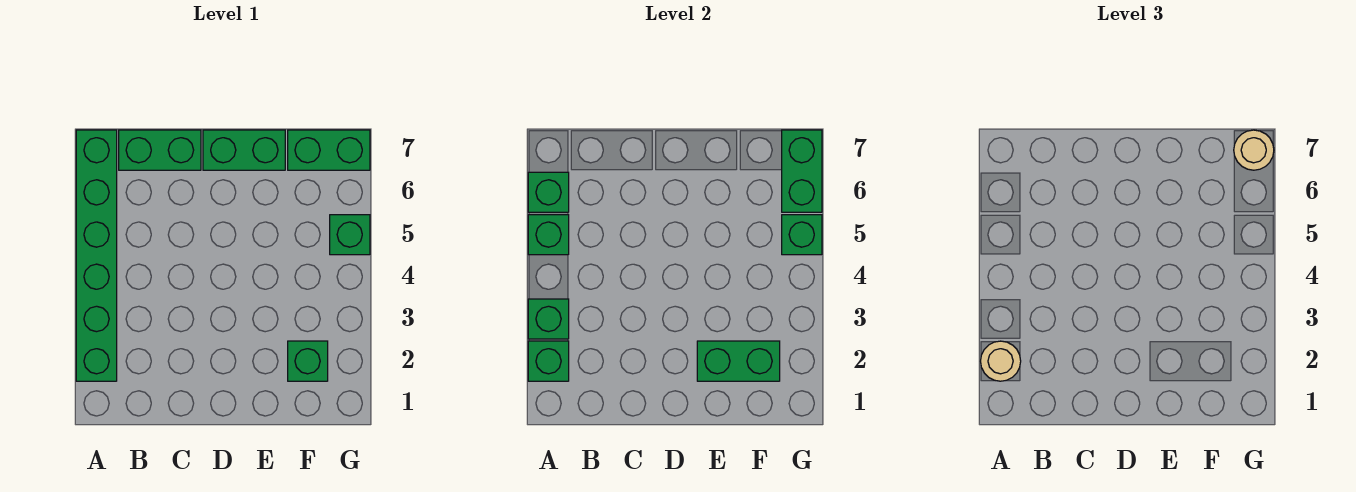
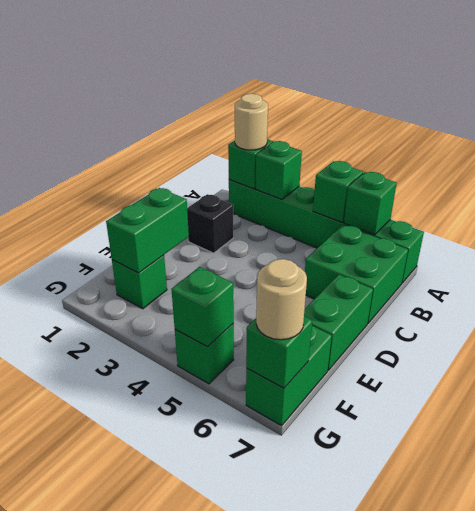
green brick B7:C7 level 1 -> green brick B6:C7 level 1
none -> black brick C2 level 1
green brick G6:G7 level 2 -> green brick G7 level 2

